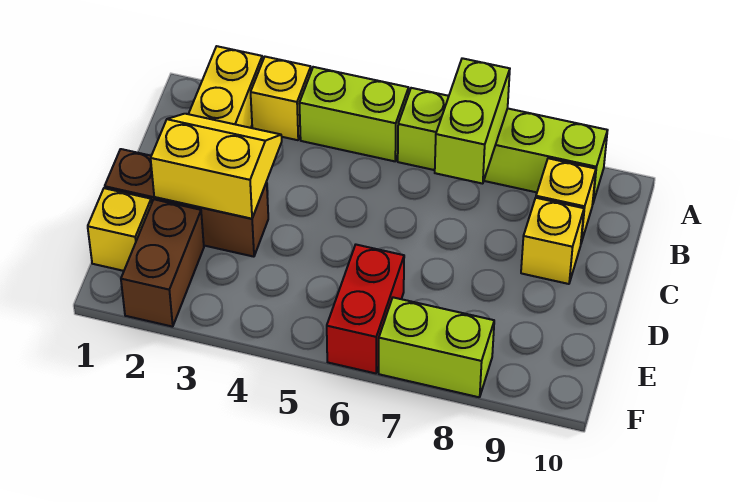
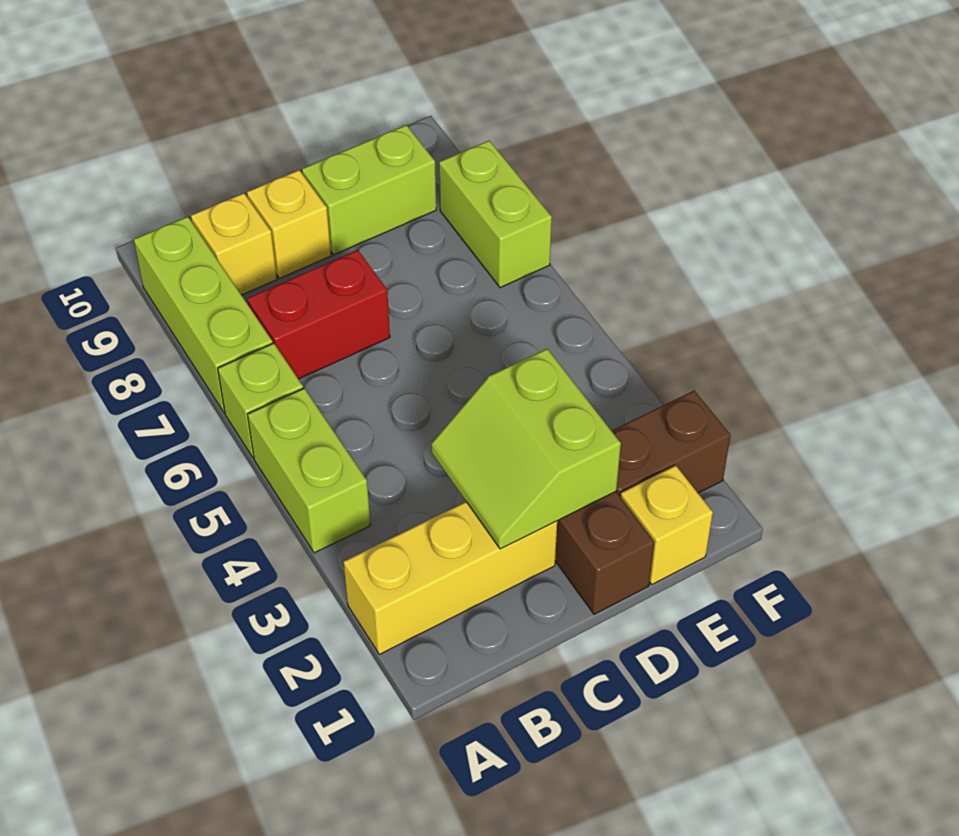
yellow brick A3 level 1 -> none
lime brick A7:B7 level 2 -> lime brick D9:E9 level 1
yellow slope C2:D3 level 2 top D -> lime slope C2:D3 level 2 top D
red brick E6:F6 level 1 -> red brick B7:C7 level 1

